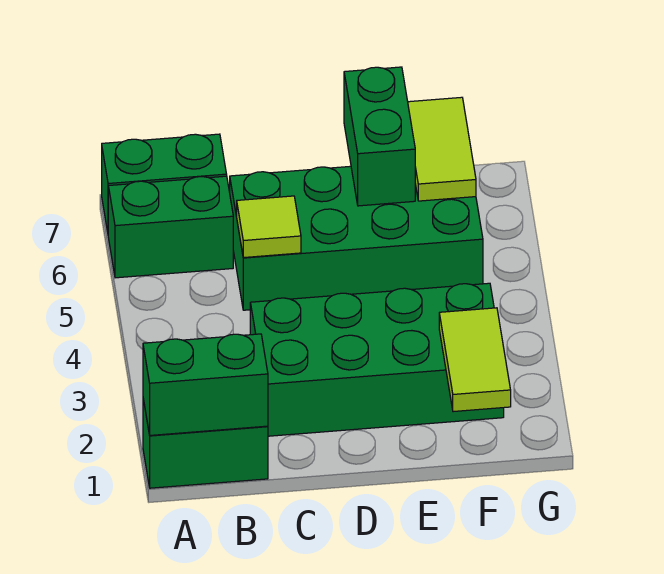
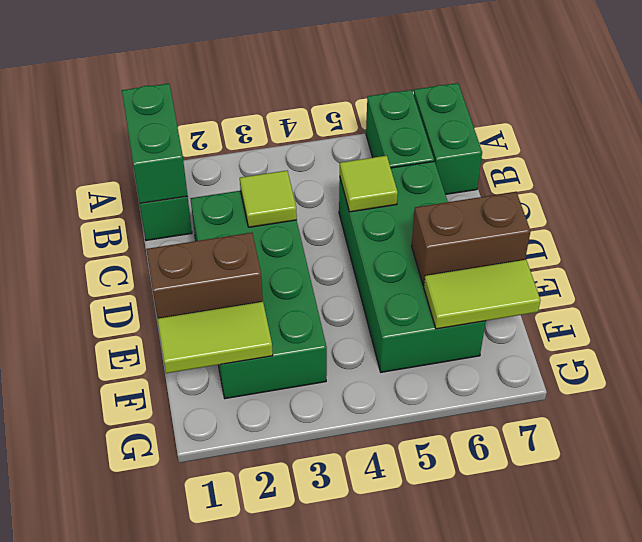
none -> lime tile C3 level 2
none -> brown brick E1:E2 level 2
green brick E6:E7 level 2 -> brown brick E6:E7 level 2

